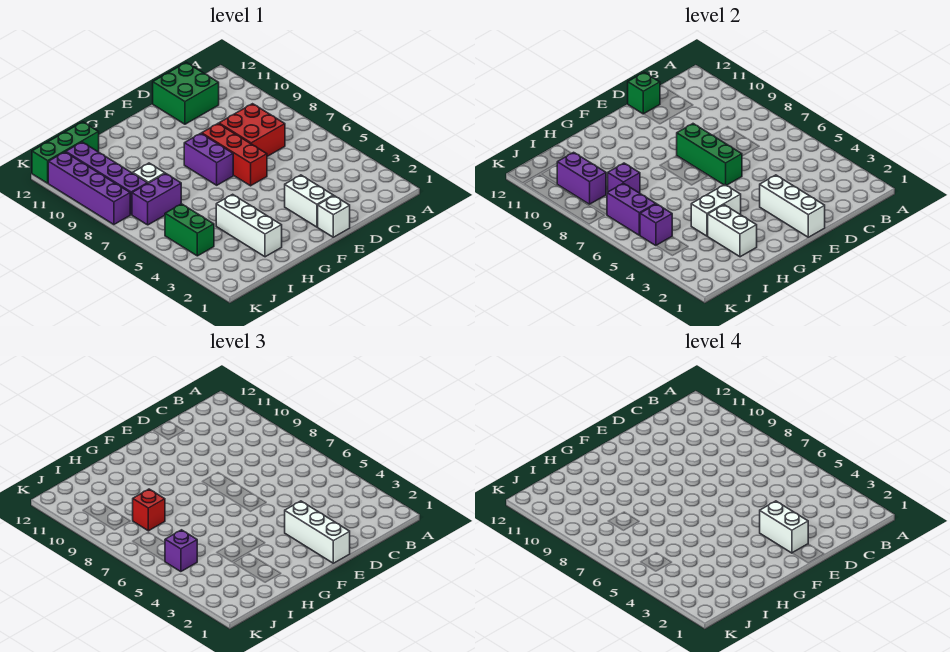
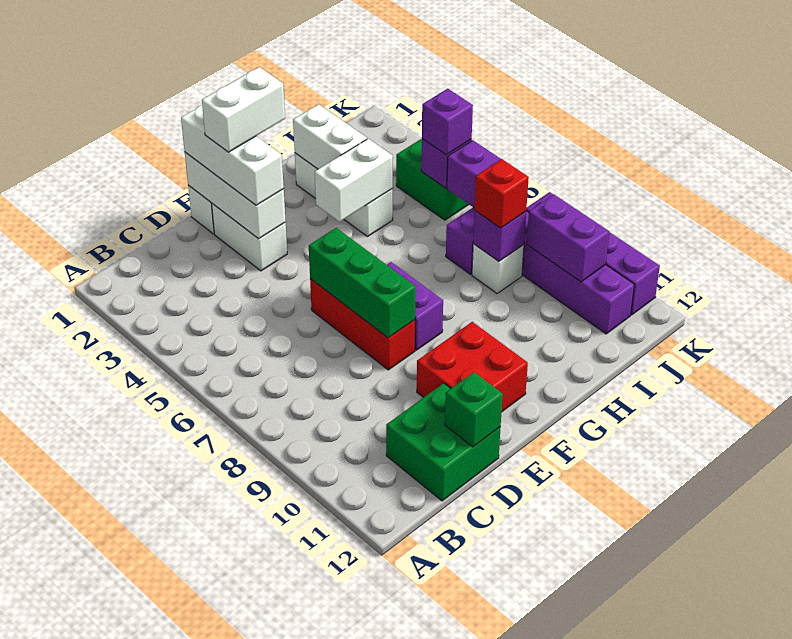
red brick C7:D8 level 1 -> red brick E10:F11 level 1
white brick E2:E3 level 4 -> white brick E2:F2 level 4
green brick I12:K12 level 1 -> none

